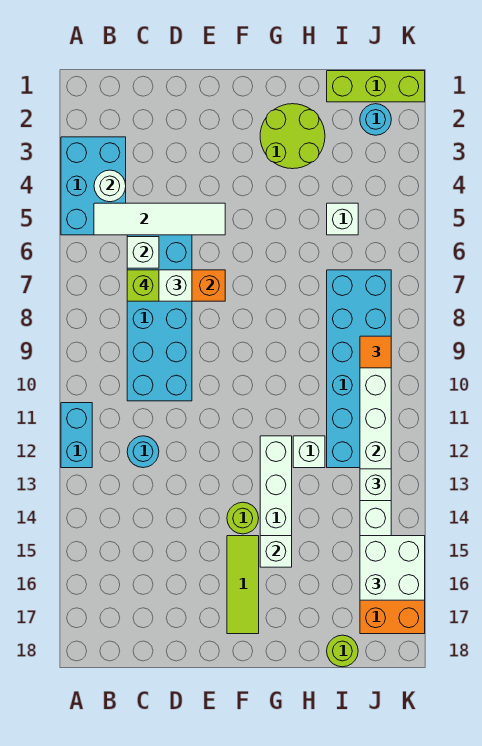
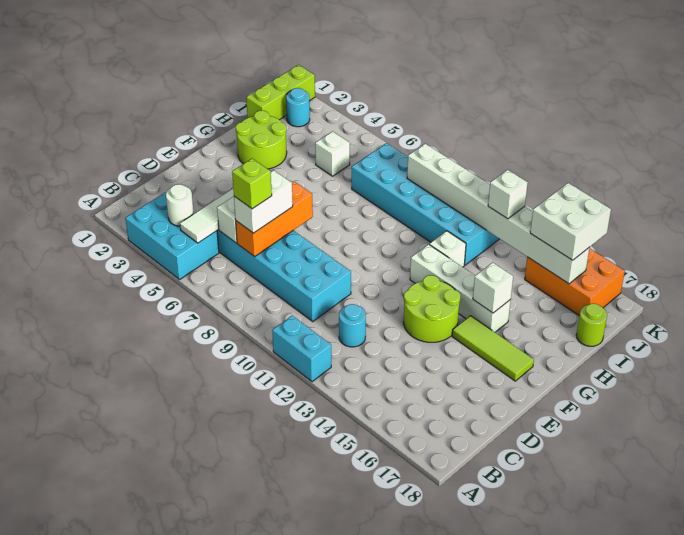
lime round brick F14 level 1 -> lime round brick E13:F14 level 1
orange tile J9 level 3 -> none

